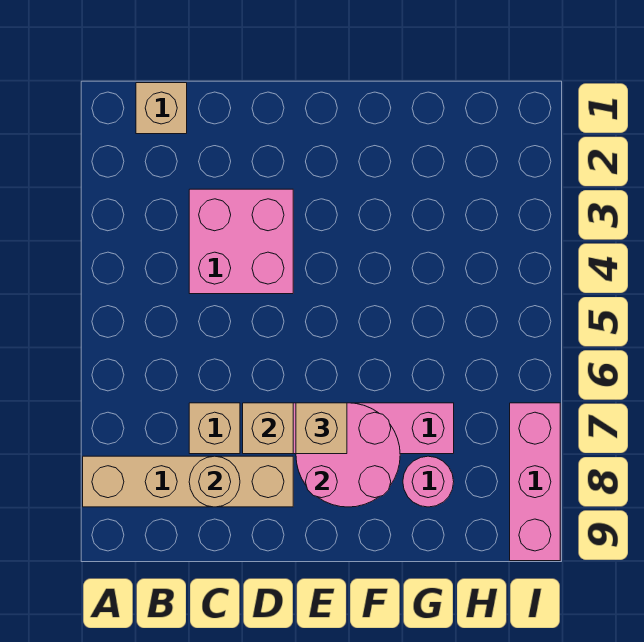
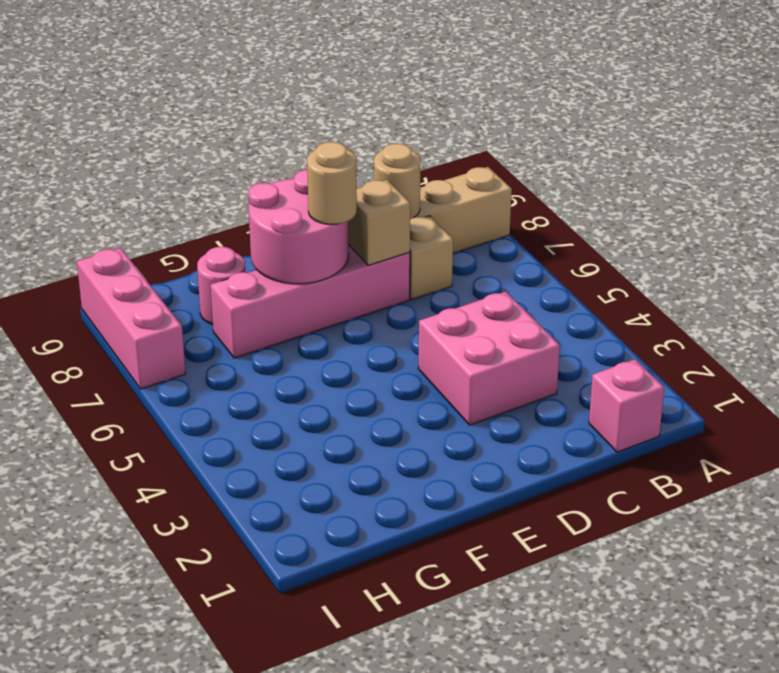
tan brick B1 level 1 -> pink brick B1 level 1
tan brick E7 level 3 -> tan round brick E7 level 3

